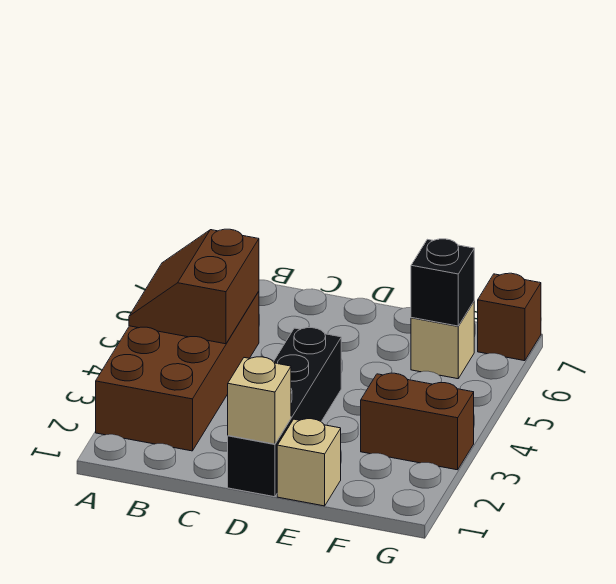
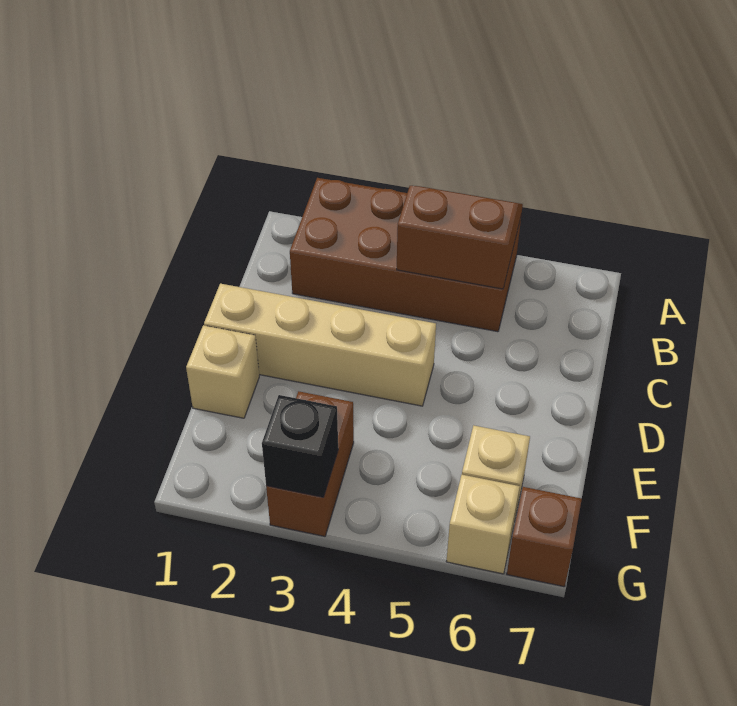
black brick D1:D4 level 1 -> tan brick D1:D4 level 1
tan brick D1 level 2 -> tan brick G6 level 1
black brick F6 level 2 -> black brick G3 level 2

